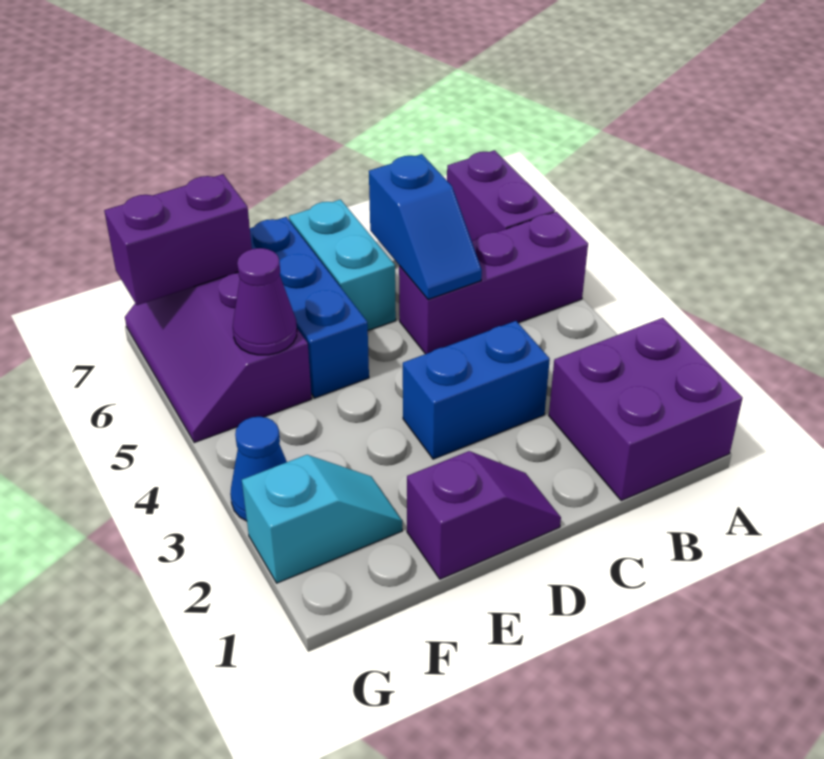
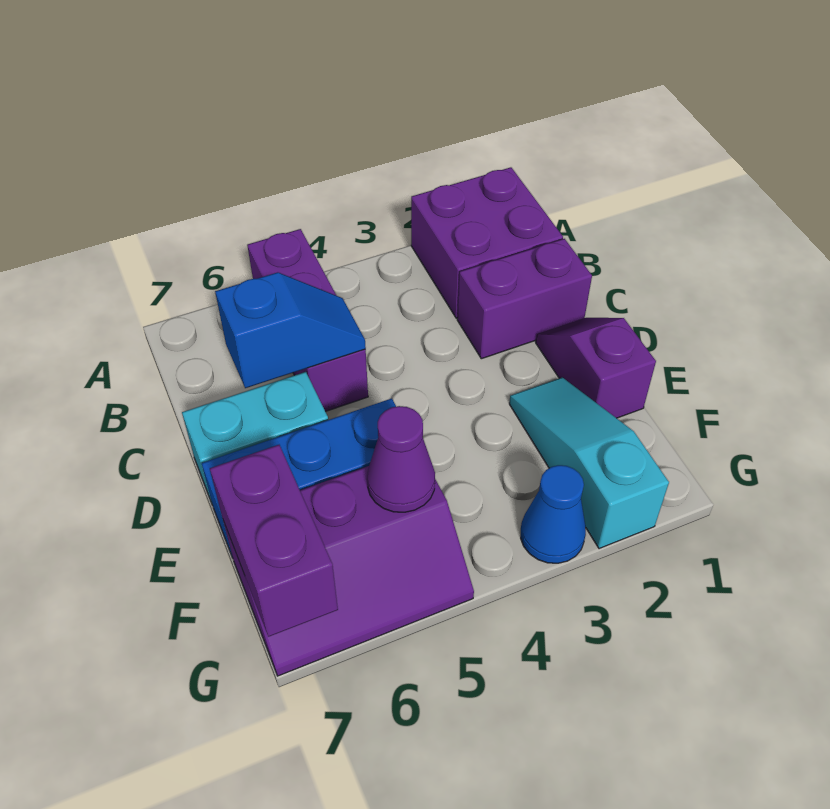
purple brick A6:A7 level 1 -> purple brick C1:C2 level 1
blue brick C3:D3 level 1 -> none
cyan slope F2:G2 level 1 top G -> cyan slope E2:G2 level 1 top G

